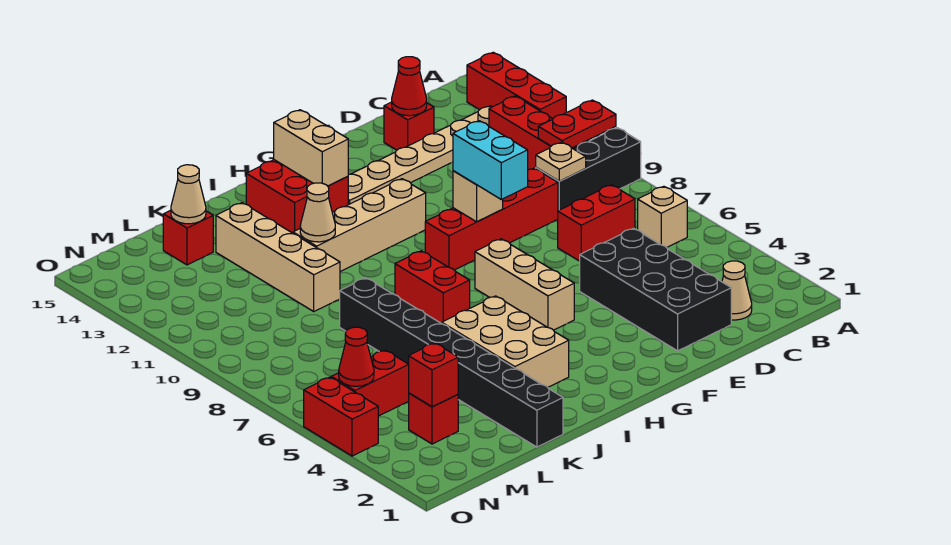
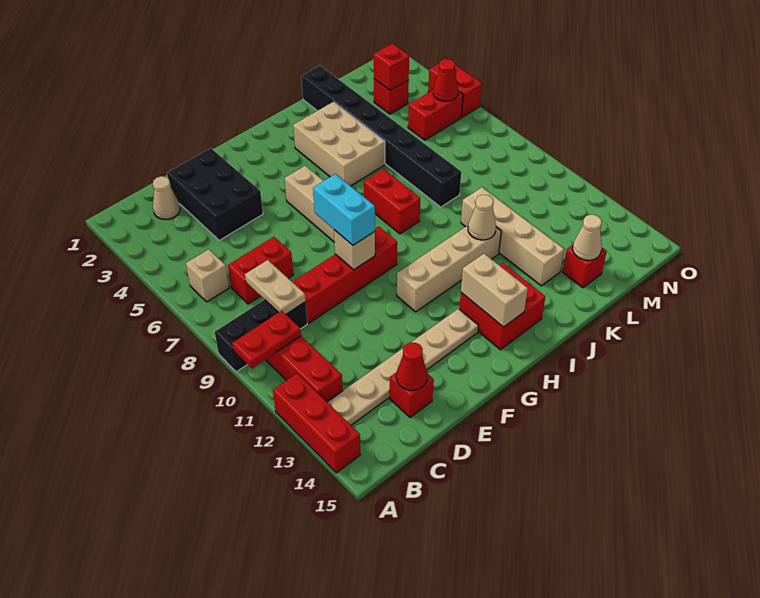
tan plate C9 level 2 -> tan plate C8:C9 level 2
black brick D2:E5 level 1 -> black brick D2:E4 level 1

